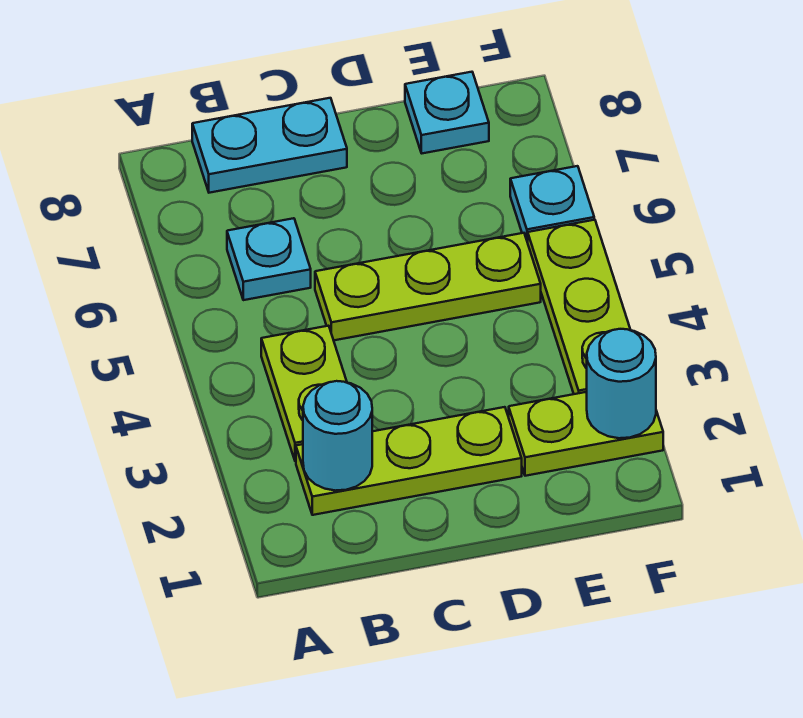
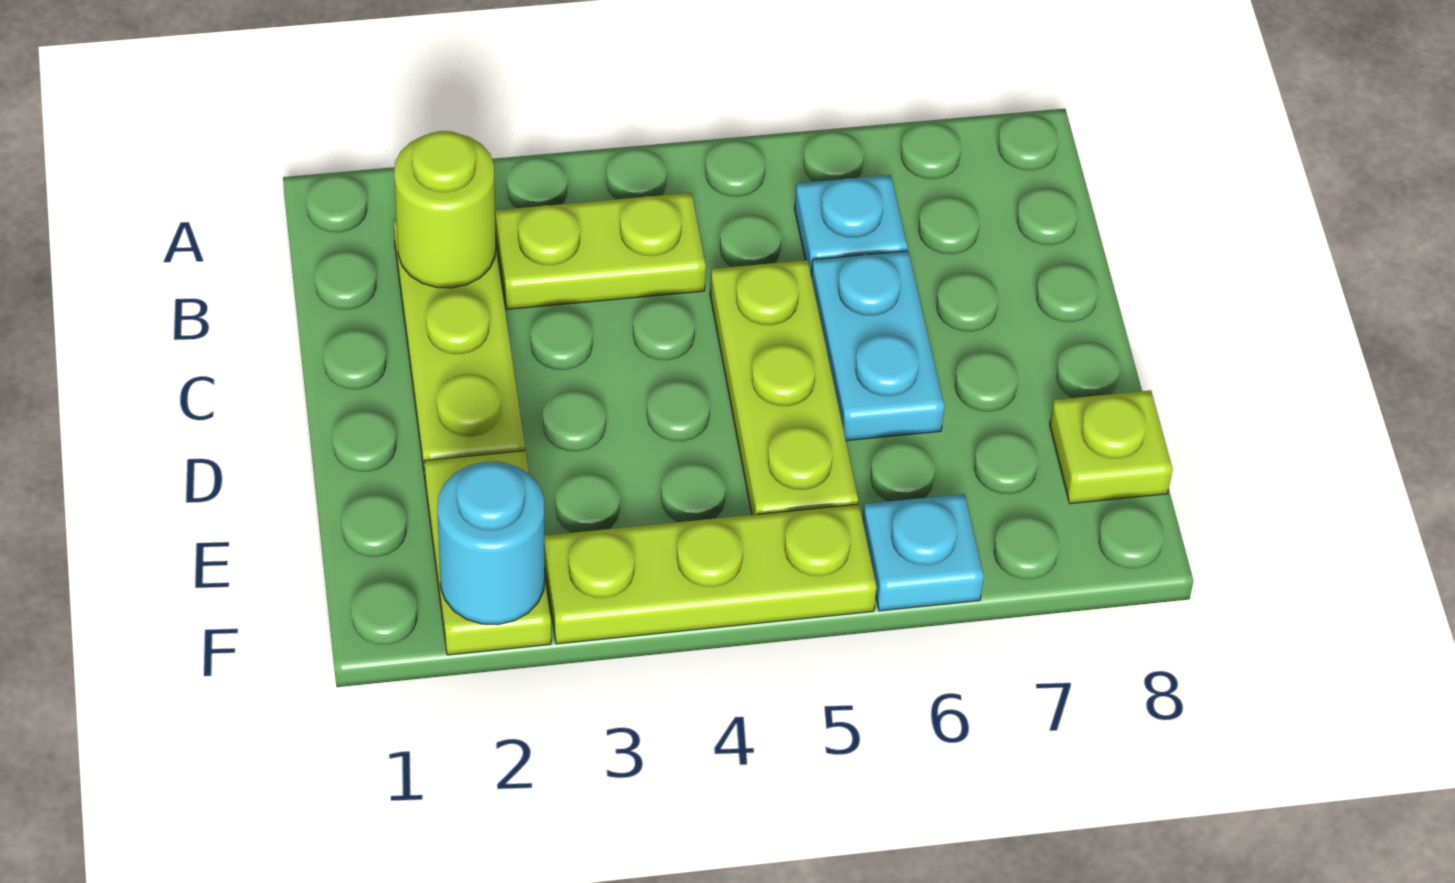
cyan round brick B2 level 2 -> lime round brick B2 level 2
cyan plate B8:C8 level 1 -> cyan plate C6:D6 level 1
cyan plate E8 level 1 -> lime plate E8 level 1

